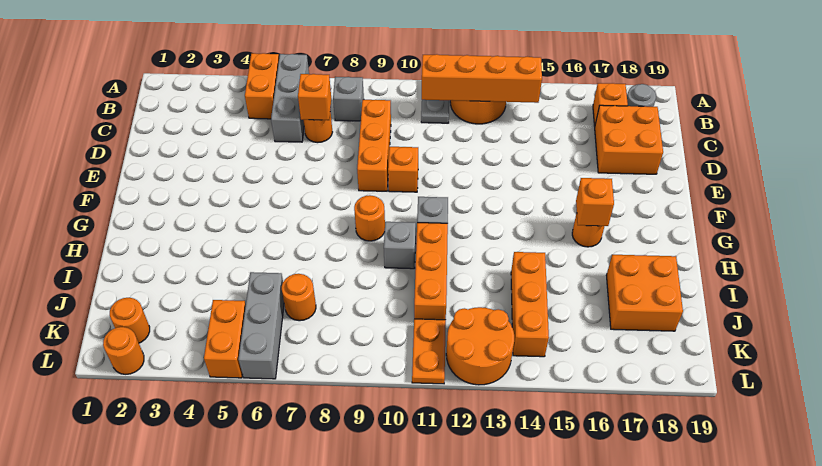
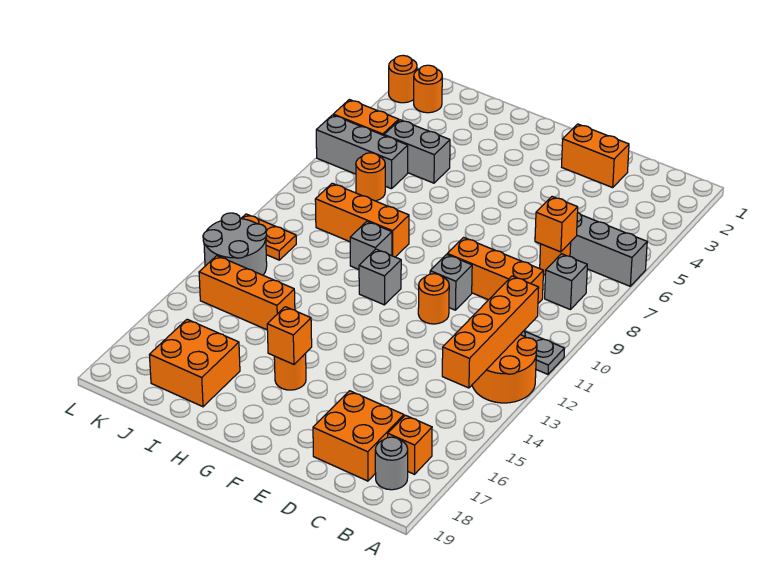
orange brick A5:B5 level 1 -> orange brick D2:E2 level 1
orange brick E10 level 1 -> grey brick E10 level 1
orange round brick G9 level 1 -> orange round brick E11 level 1
orange brick H11:J11 level 1 -> orange brick H9:J9 level 1
none -> grey brick I5:J5 level 1
orange round brick K12:L13 level 1 -> grey round brick K12:L13 level 1

